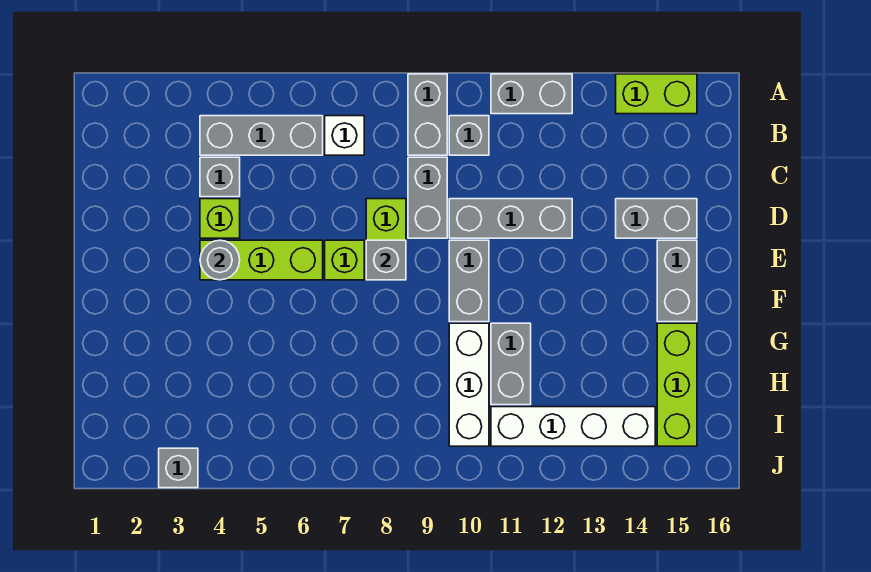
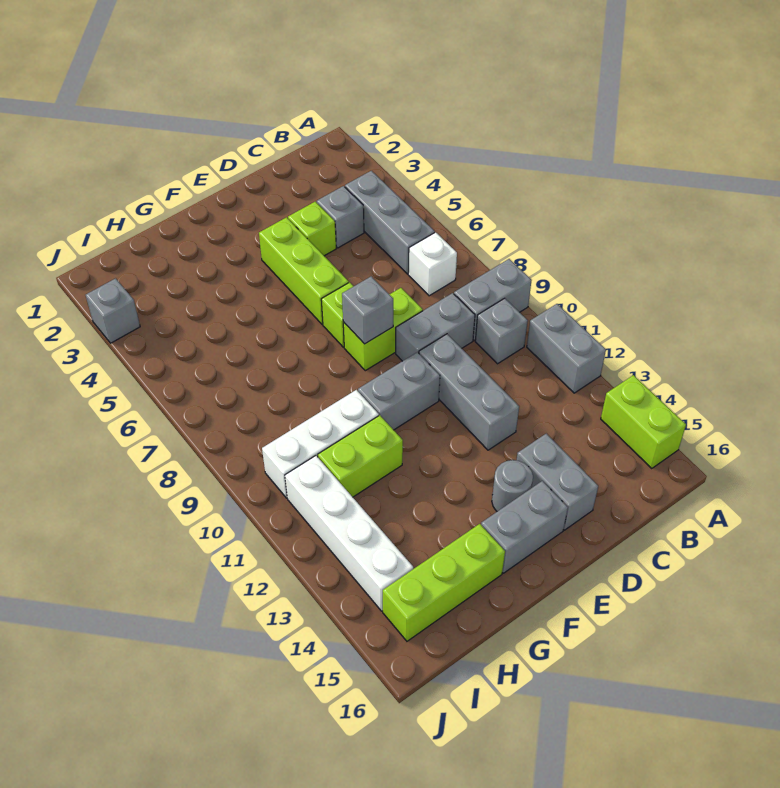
grey round brick E4 level 2 -> grey round brick E14 level 1
grey brick G11:H11 level 1 -> lime brick G11:H11 level 1

